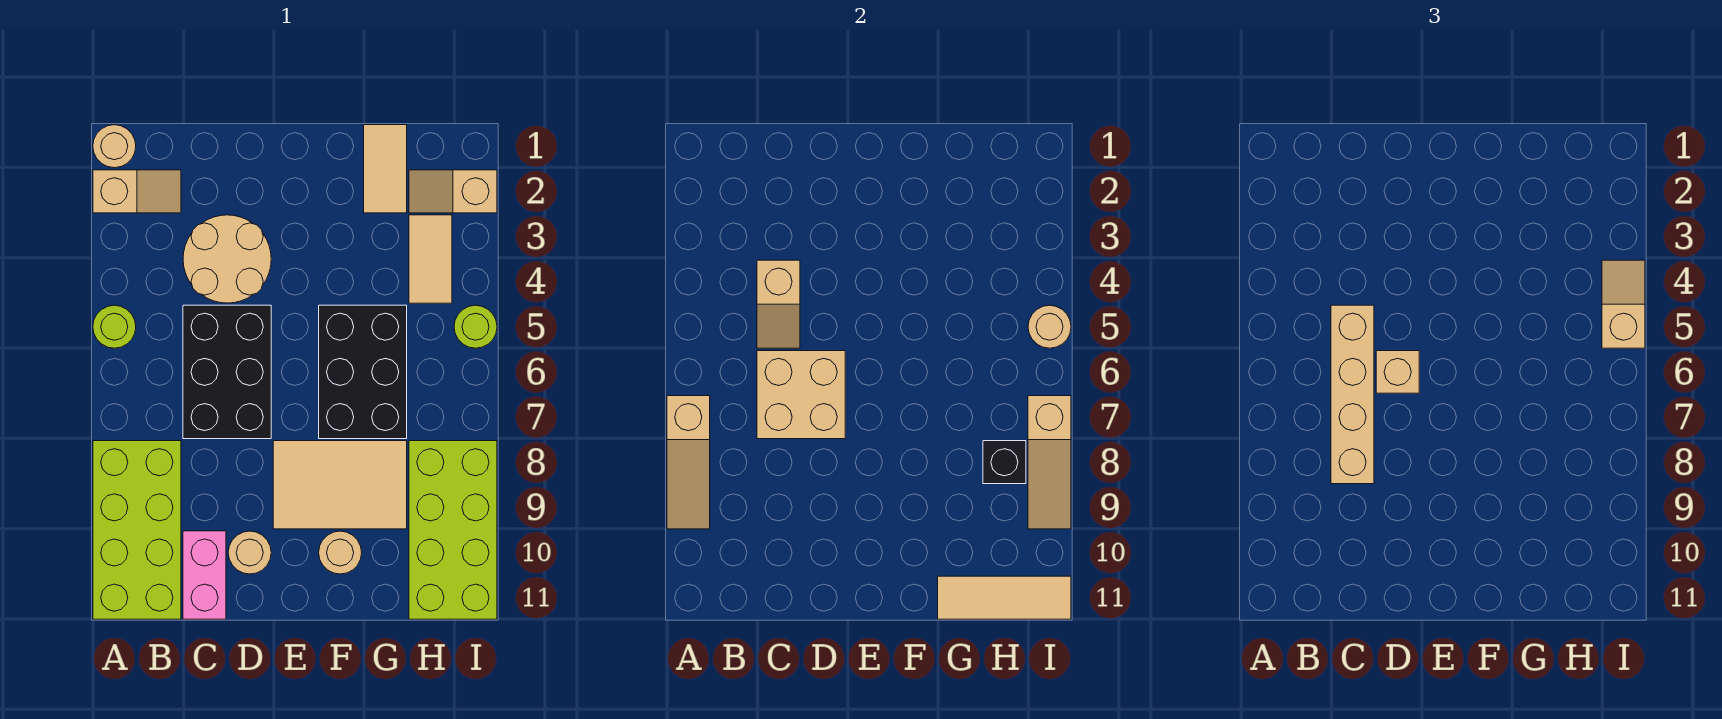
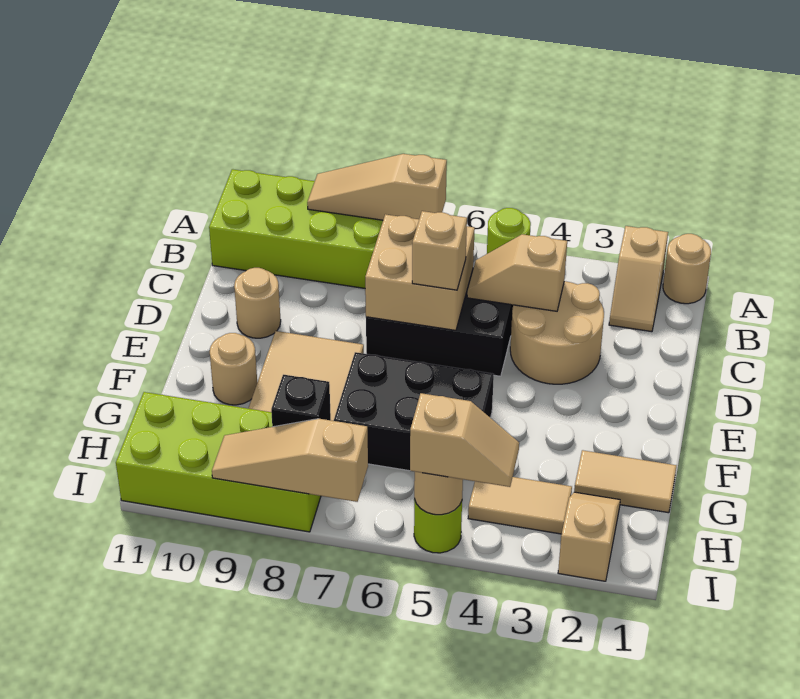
tan brick C5:C8 level 3 -> none
pink brick C10:C11 level 1 -> none
tan tile G11:I11 level 2 -> none

